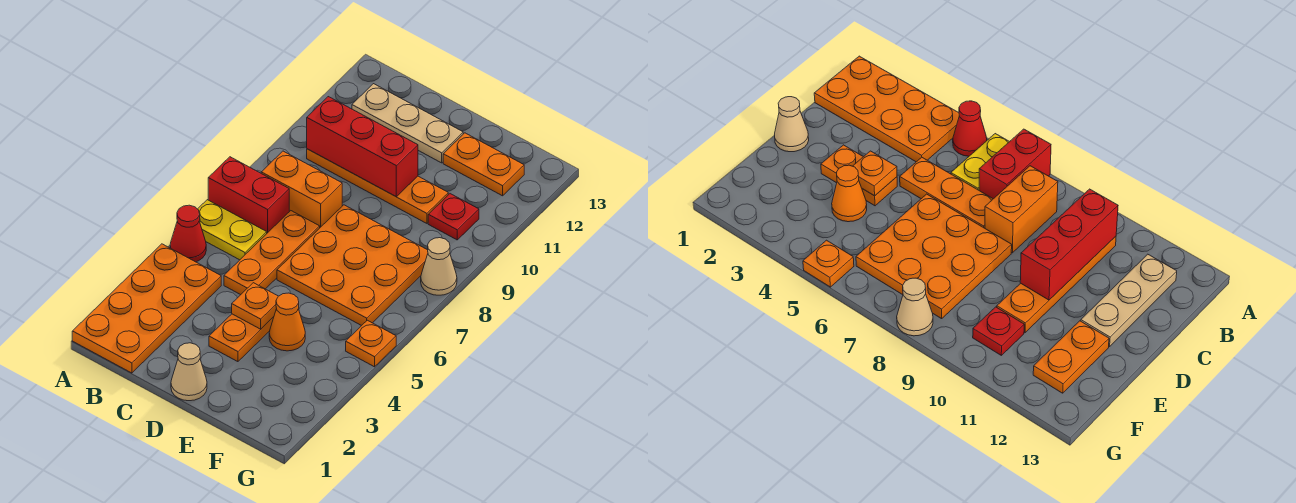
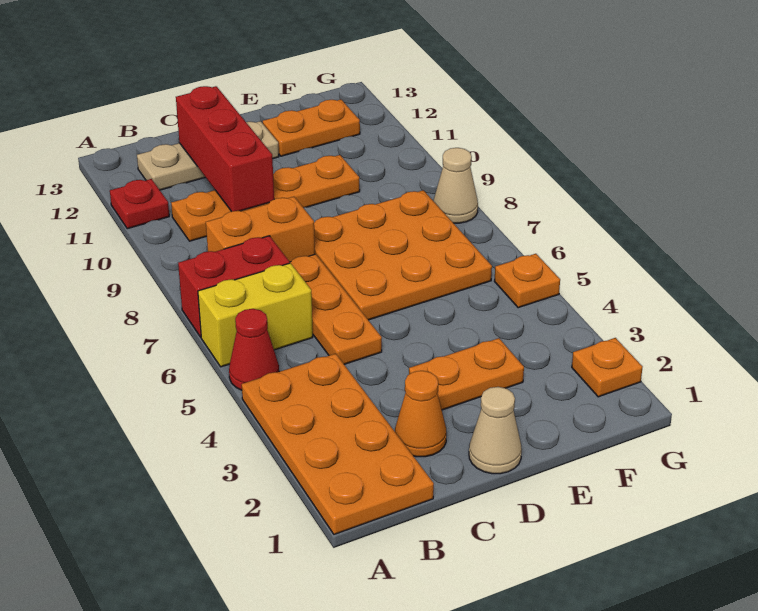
yellow plate A6:B6 level 1 -> yellow brick A6:B6 level 1
red brick B10:D10 level 2 -> red brick C10:C12 level 2
orange plate D3:D4 level 1 -> orange plate D3:E3 level 1
orange plate D4 level 2 -> orange plate G2 level 1
orange cone E4 level 1 -> orange cone C2 level 1
red plate F10 level 1 -> red plate A11 level 1

